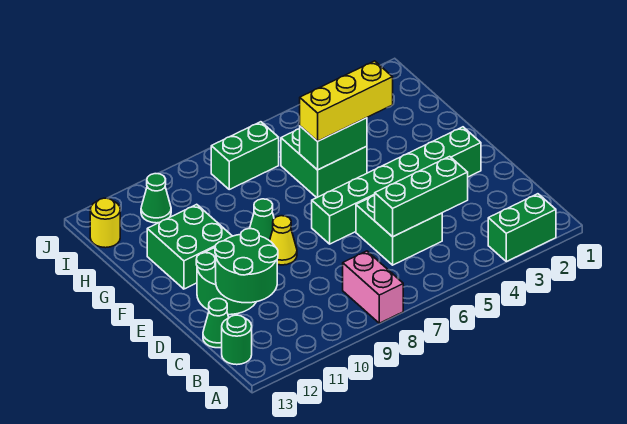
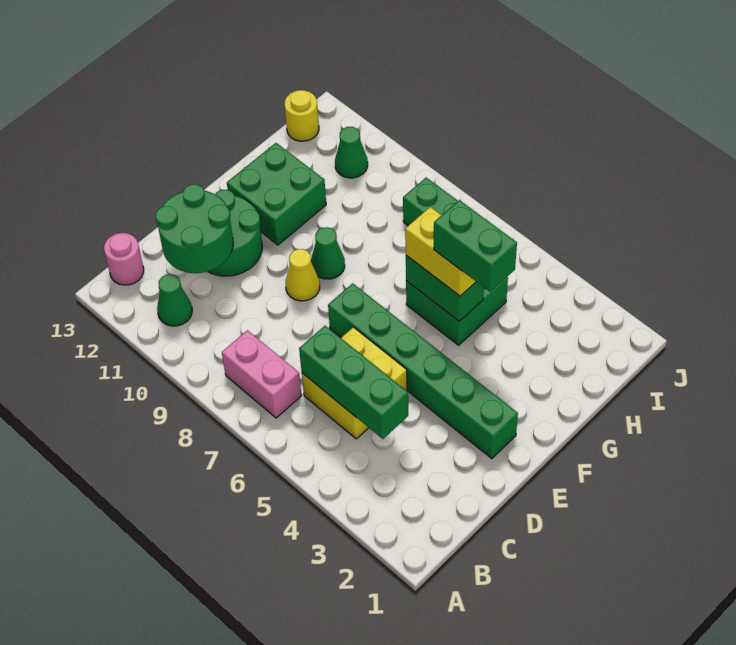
green brick A2:A3 level 1 -> green brick G4:G5 level 4
pink brick A8:B8 level 1 -> pink brick B7:B8 level 1
green round brick B13 level 1 -> pink round brick B13 level 1
green brick C5:D6 level 1 -> yellow brick C5:D6 level 1
green cone C13 level 1 -> green cone B11 level 1
yellow brick G4:G6 level 3 -> yellow brick G5:G6 level 3

